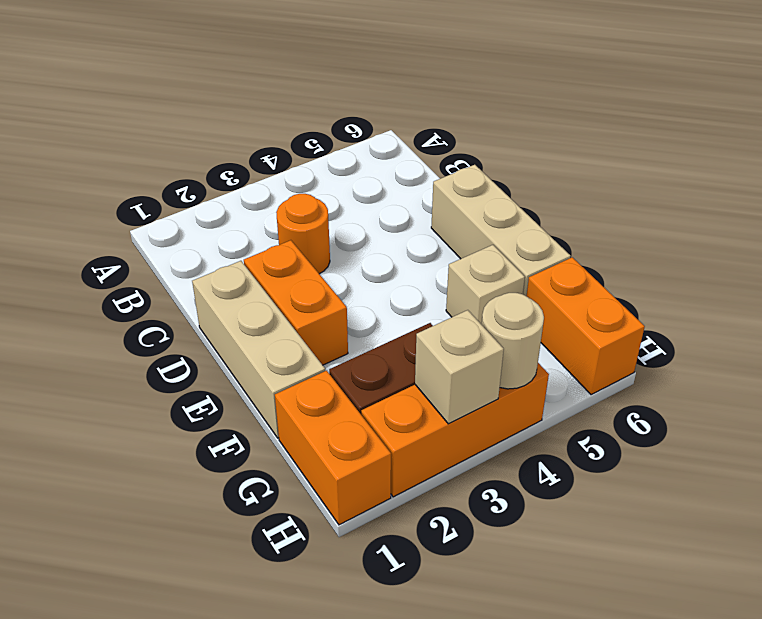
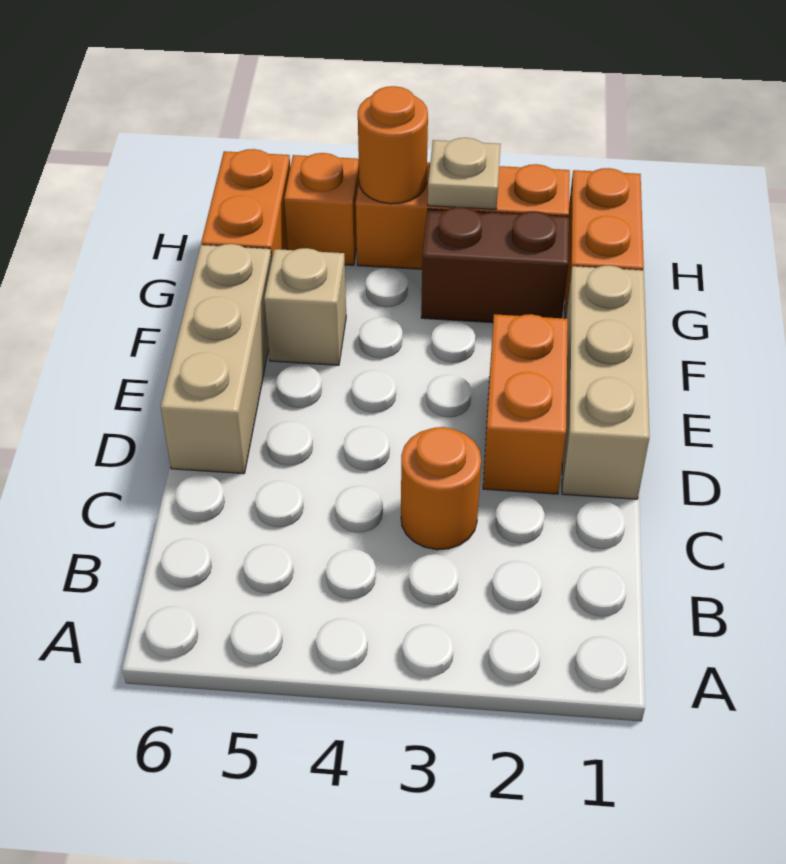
tan brick H3 level 2 -> tan plate H3 level 2
tan round brick H4 level 2 -> orange round brick H4 level 2
none -> orange brick H5 level 1

